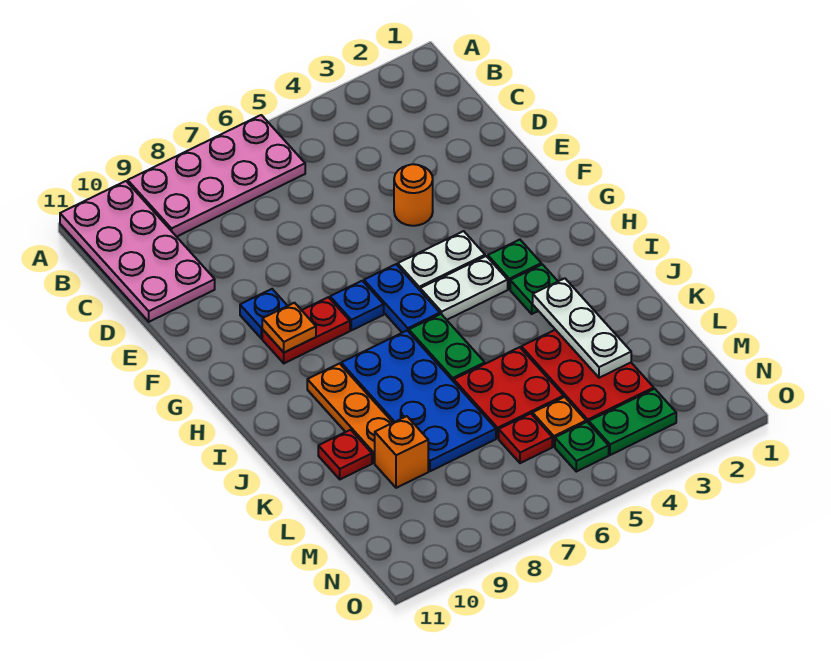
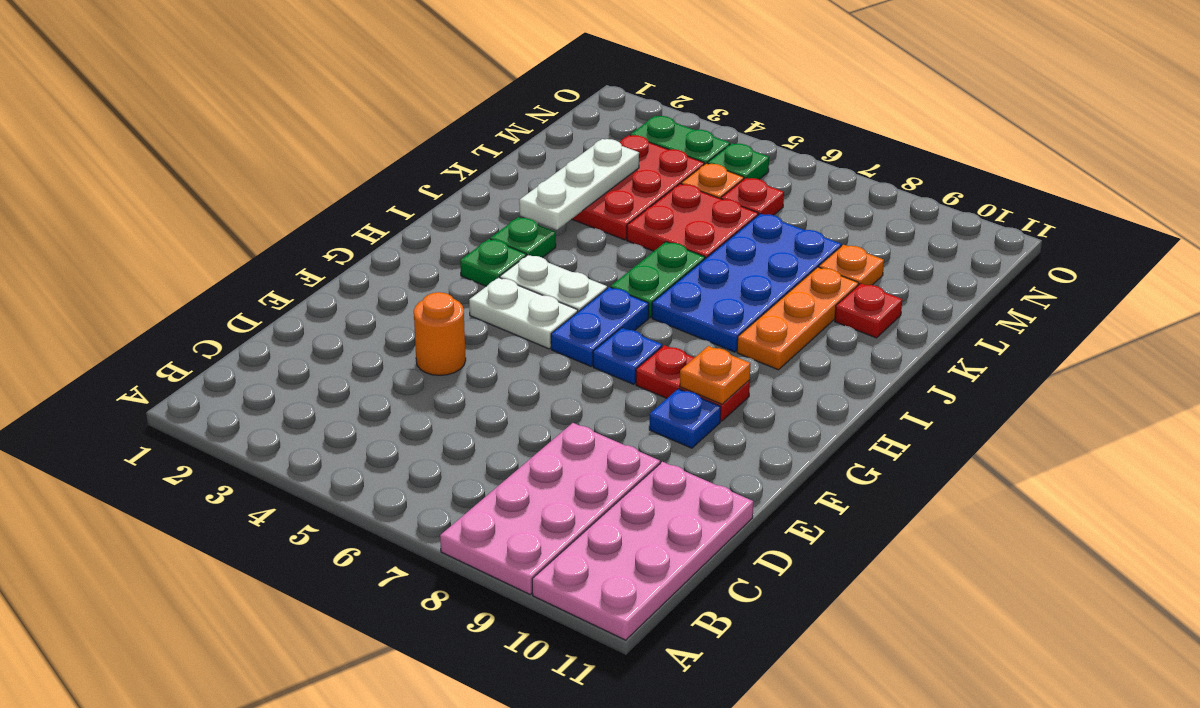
pink plate A6:B9 level 1 -> pink plate A8:D9 level 1
orange brick L9 level 1 -> orange plate L9 level 1

